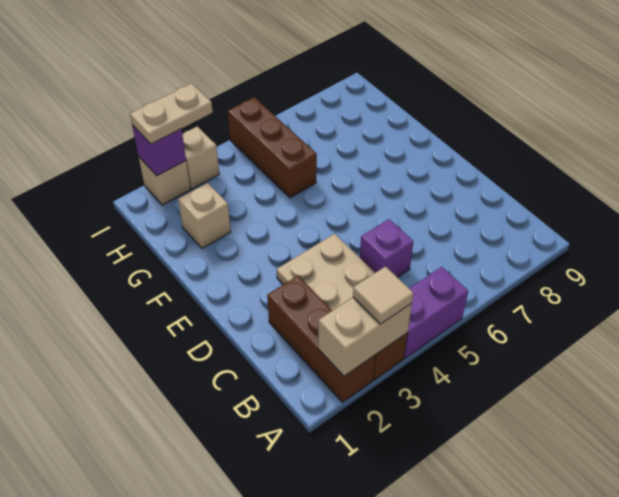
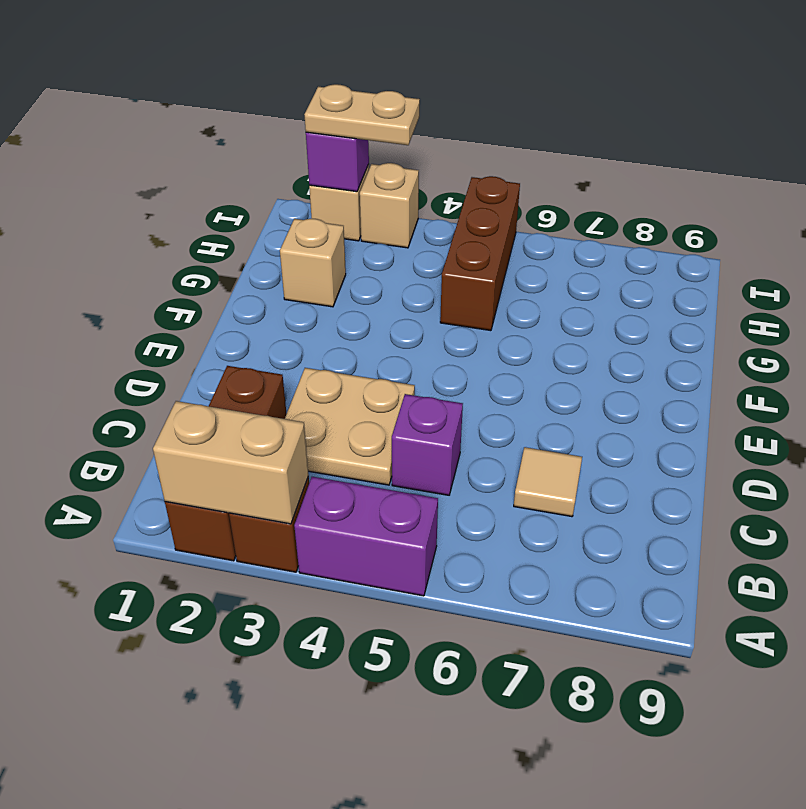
tan tile A3 level 3 -> tan tile C7 level 1

